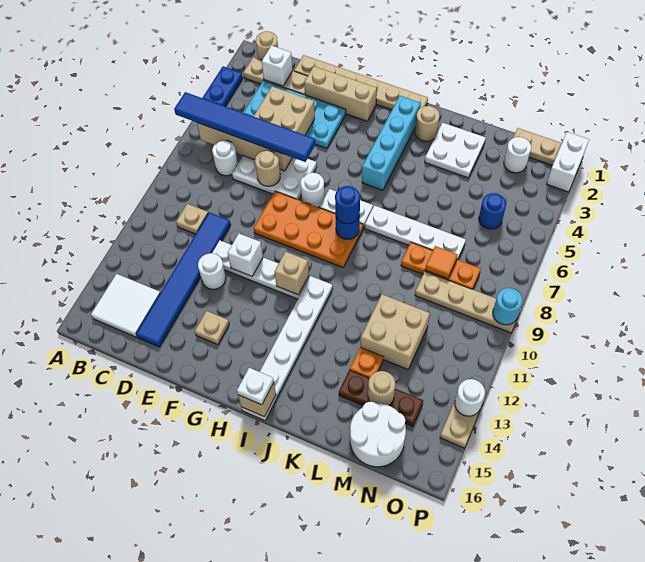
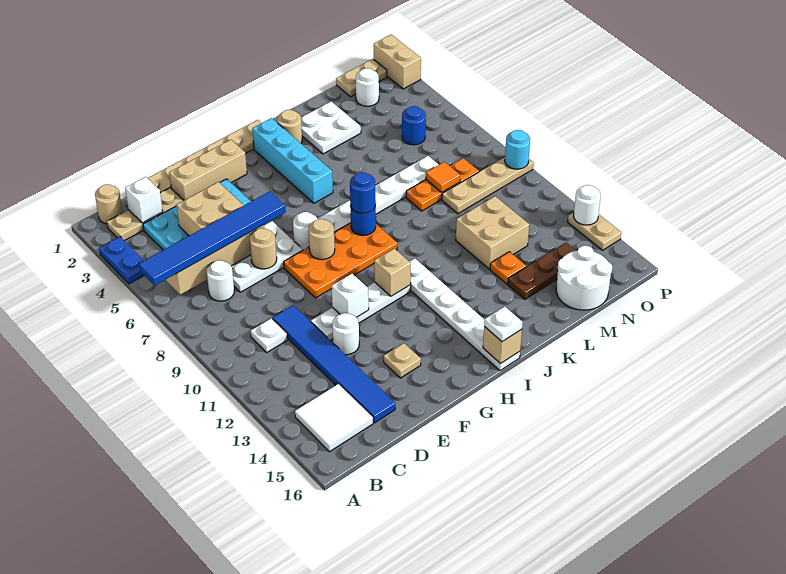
tan plate C10 level 1 -> white plate C10 level 1
tan round brick M14 level 2 -> tan round brick G8 level 2
white brick P1:P2 level 1 -> tan brick P1:P2 level 1

